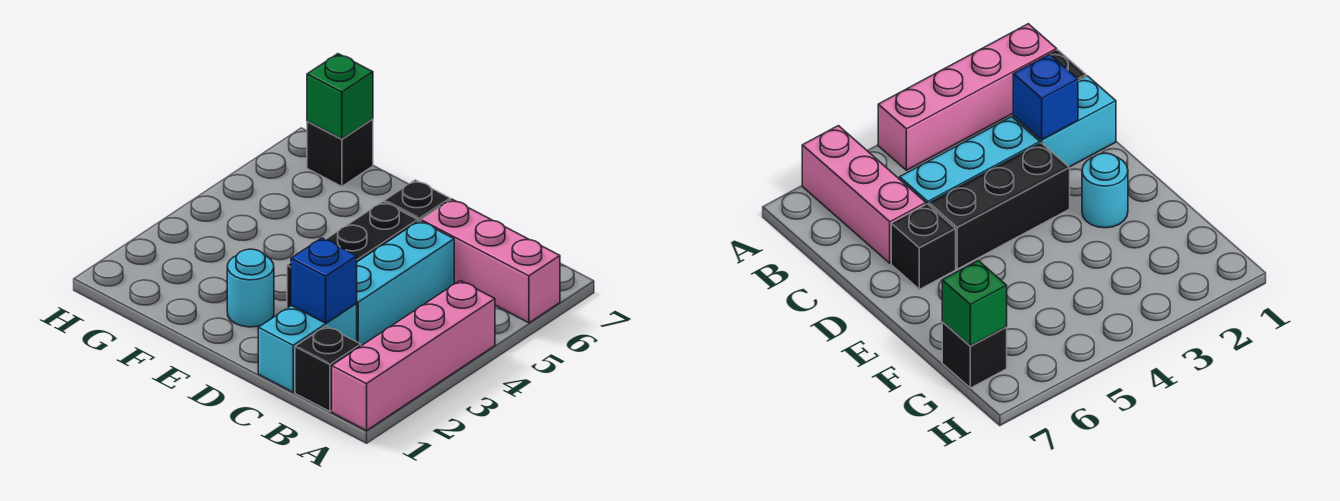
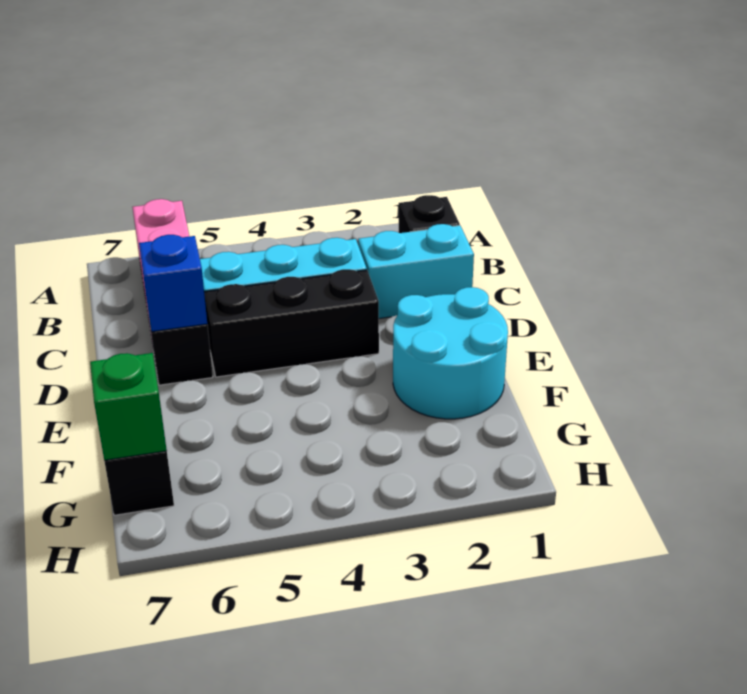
pink brick A1:A4 level 1 -> none
blue brick C2 level 2 -> blue brick D6 level 2
cyan round brick E2 level 1 -> cyan round brick E1:F2 level 1

